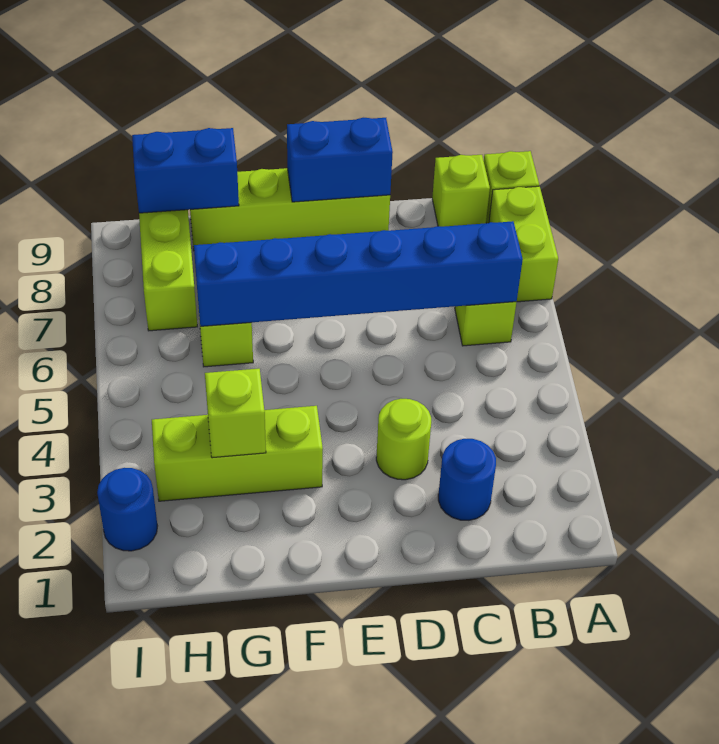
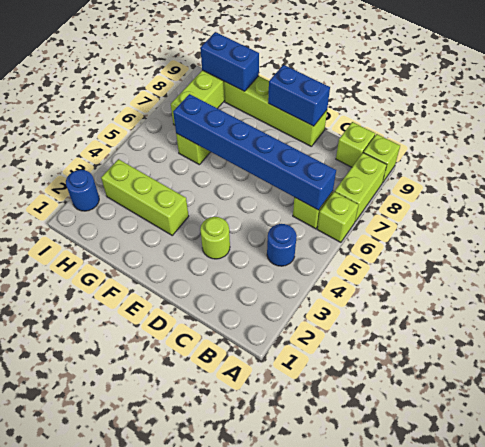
blue round brick C2 level 1 -> blue round brick B4 level 1
lime brick G3 level 2 -> lime brick A6 level 1

